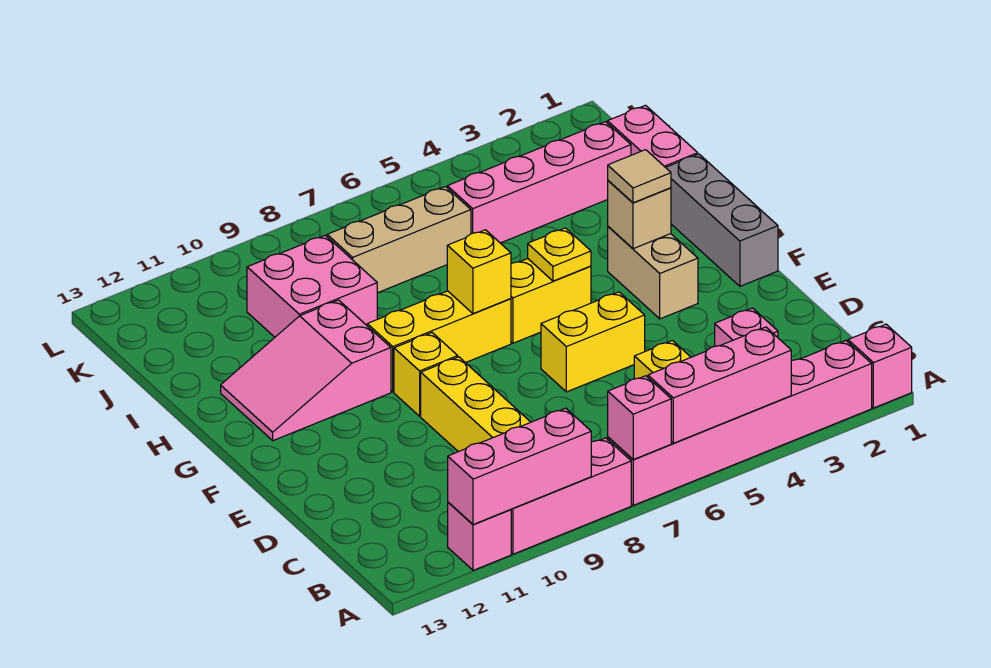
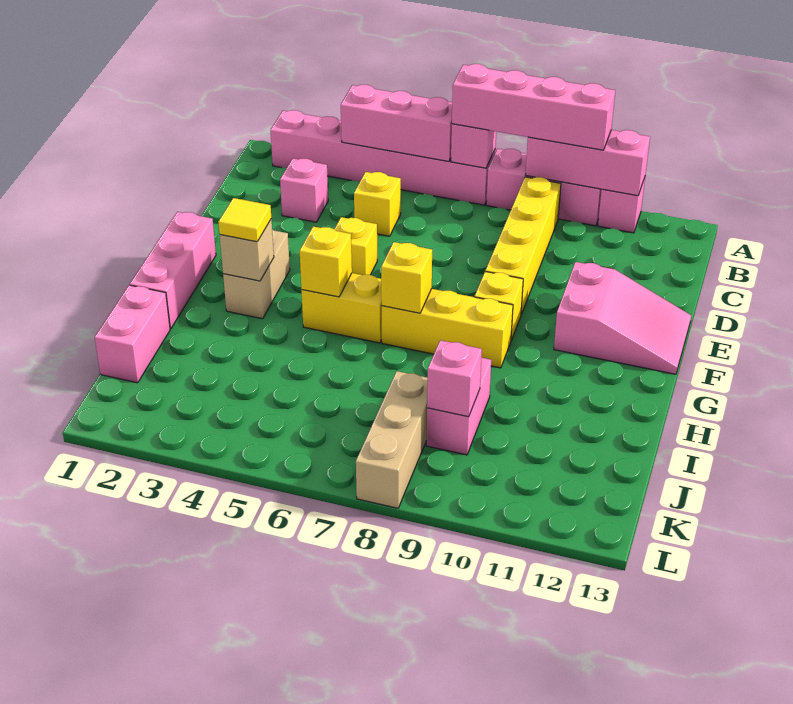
pink brick A1 level 1 -> pink brick J9 level 2
yellow brick E5:E6 level 1 -> yellow brick E5 level 1
grey brick F1:H1 level 1 -> pink brick F1:H1 level 1
tan tile G3 level 3 -> yellow tile G3 level 3
yellow plate G5 level 2 -> yellow brick G5 level 2
pink slope G10:H12 level 1 top 10 -> pink slope E11:F13 level 1 top 11
pink brick I9:J10 level 1 -> pink brick I9:J9 level 1
pink brick J2:J5 level 1 -> pink brick A7:A10 level 3
tan brick J6:J8 level 1 -> tan brick J8:L8 level 1

